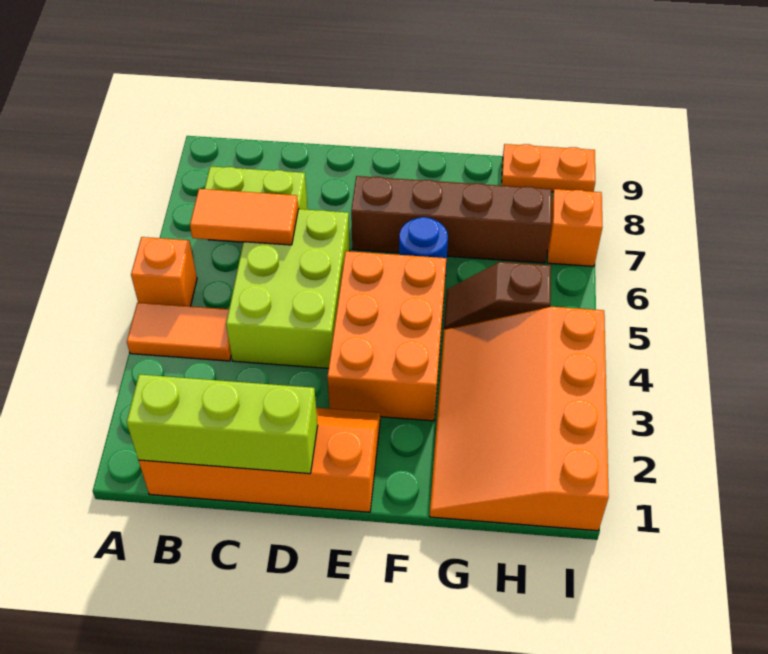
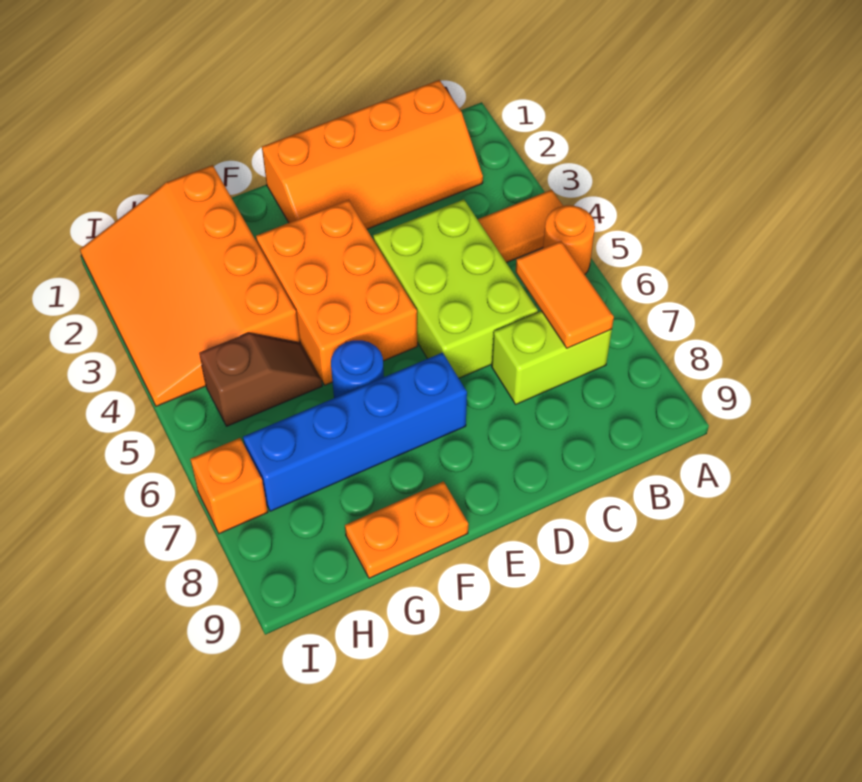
orange brick A5 level 1 -> orange round brick A5 level 1
lime brick B1:D1 level 2 -> none
orange tile B6:C6 level 2 -> orange tile B6:B7 level 2
brown brick E7:H7 level 1 -> blue brick E7:H7 level 1
orange slope G1:I4 level 1 top I -> orange slope G1:I4 level 1 top G
orange plate H9:I9 level 1 -> orange plate F9:G9 level 1

